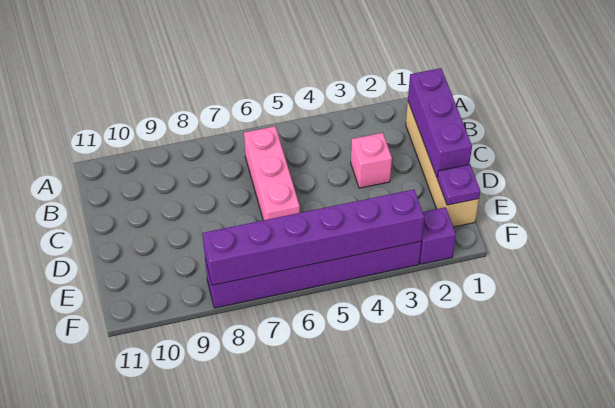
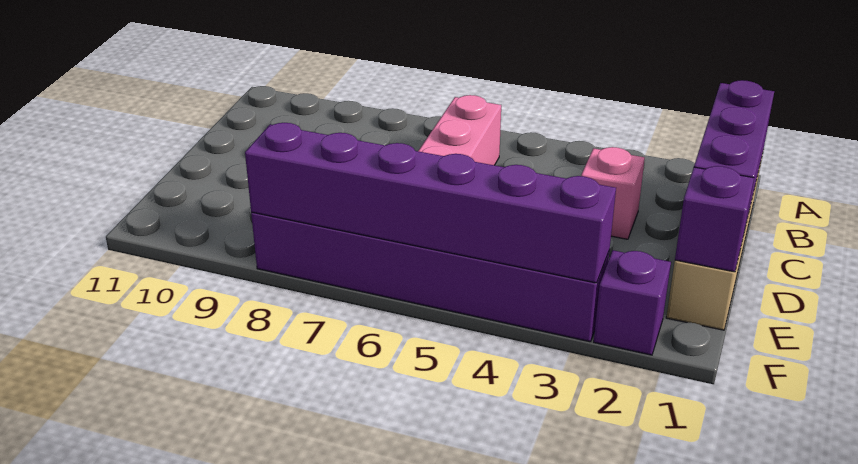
purple plate E1 level 2 -> purple brick E1 level 2

